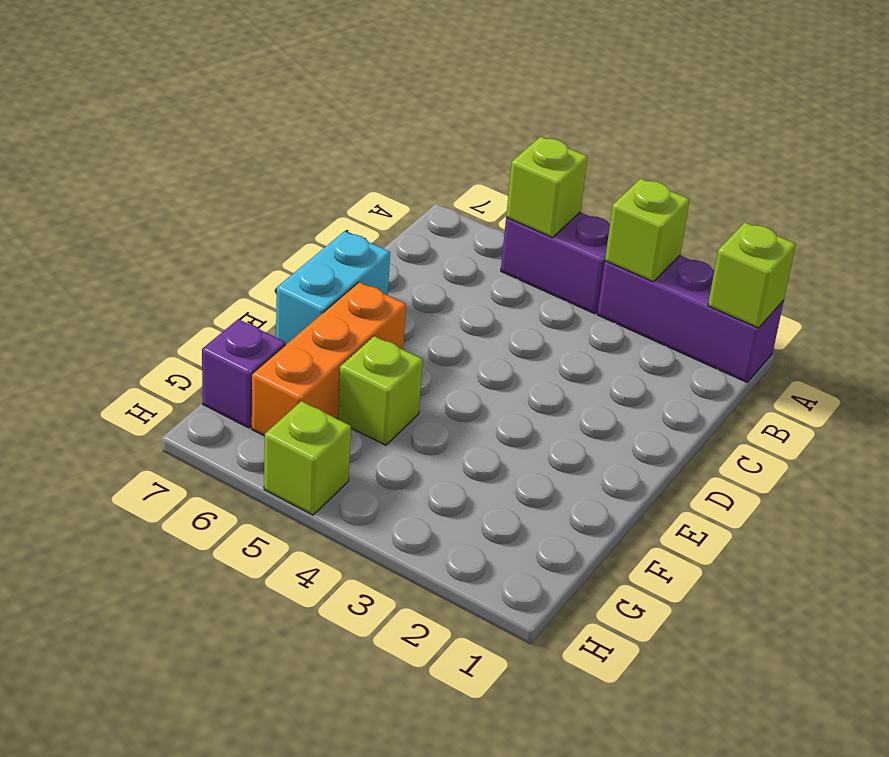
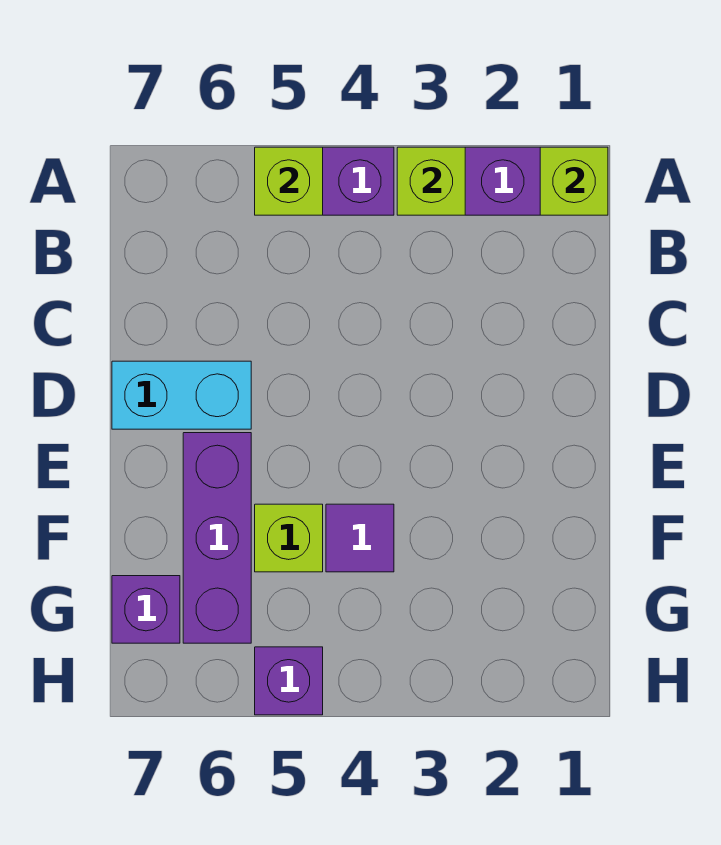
cyan brick D7:E7 level 1 -> cyan brick D6:D7 level 1
orange brick E6:G6 level 1 -> purple brick E6:G6 level 1
none -> purple tile F4 level 1
lime brick H5 level 1 -> purple brick H5 level 1

